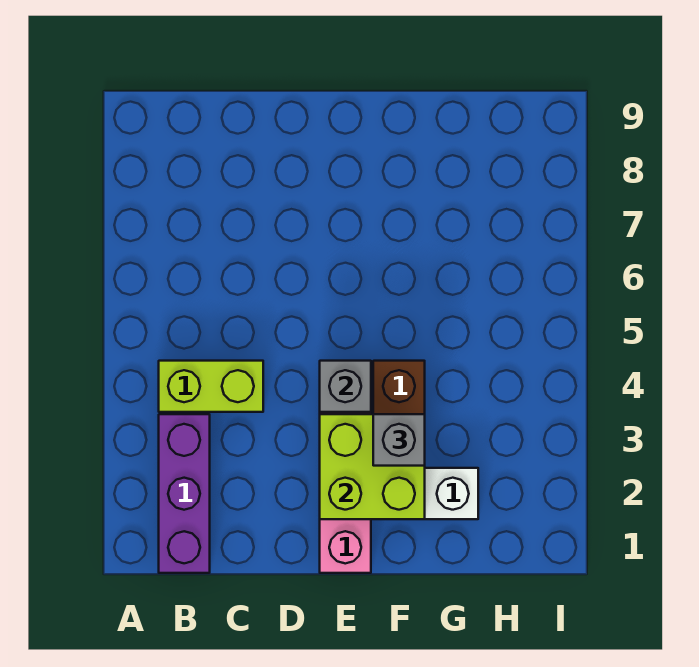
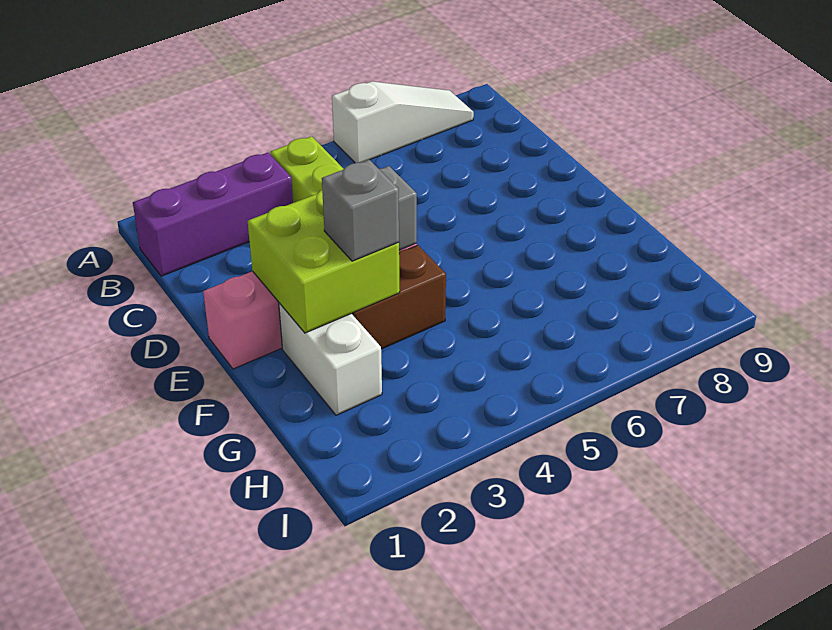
none -> white slope A6:A8 level 1 top 6

